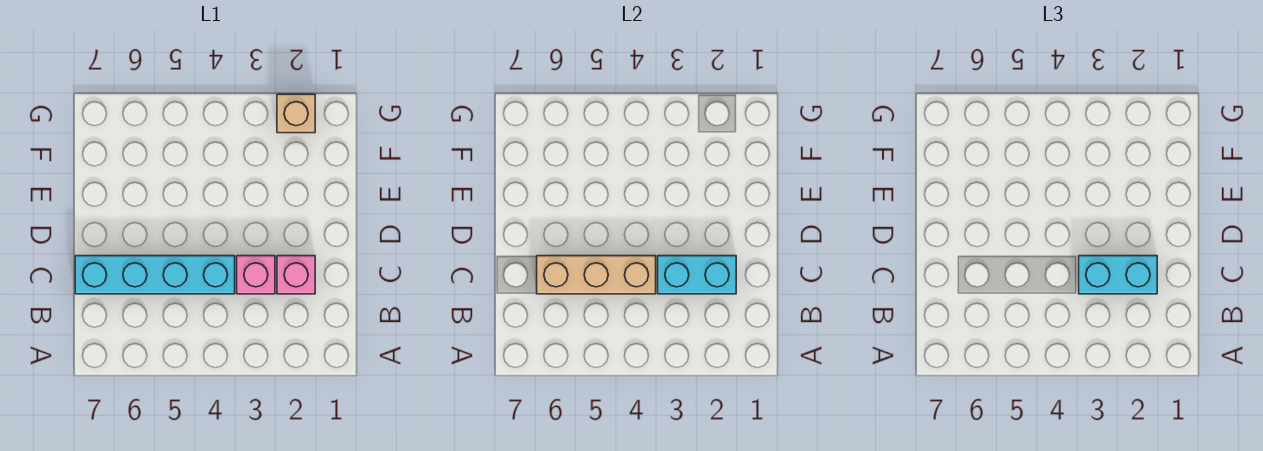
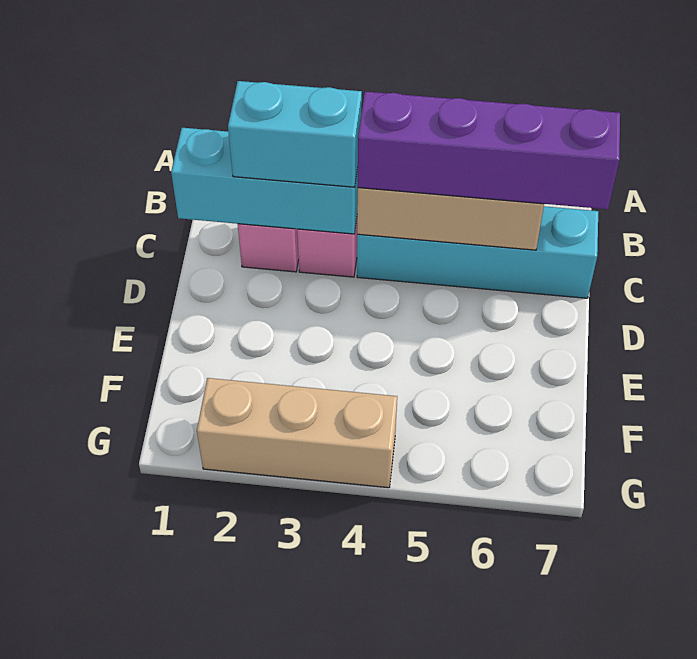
cyan brick C2:C3 level 2 -> cyan brick C1:C3 level 2
none -> purple brick C4:C7 level 3
tan brick G2 level 1 -> tan brick G2:G4 level 1

